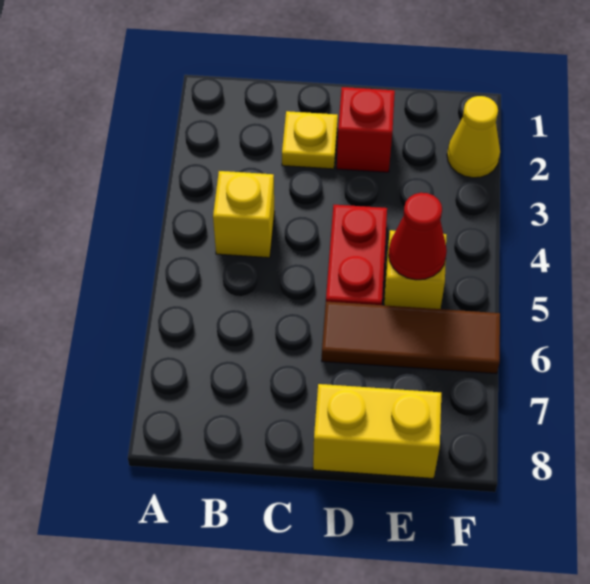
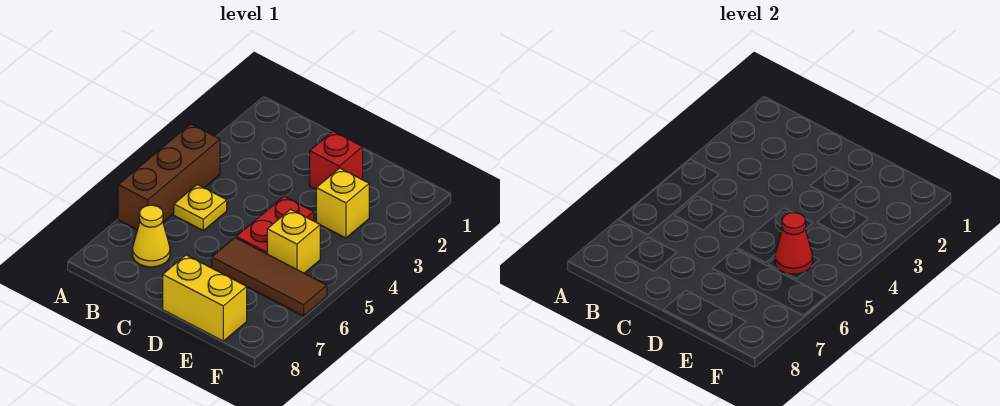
none -> brown brick A4:A6 level 1
yellow brick B4 level 1 -> yellow brick E3 level 1
yellow plate C2 level 1 -> yellow plate B5 level 1
yellow cone F2 level 1 -> yellow cone B7 level 1

